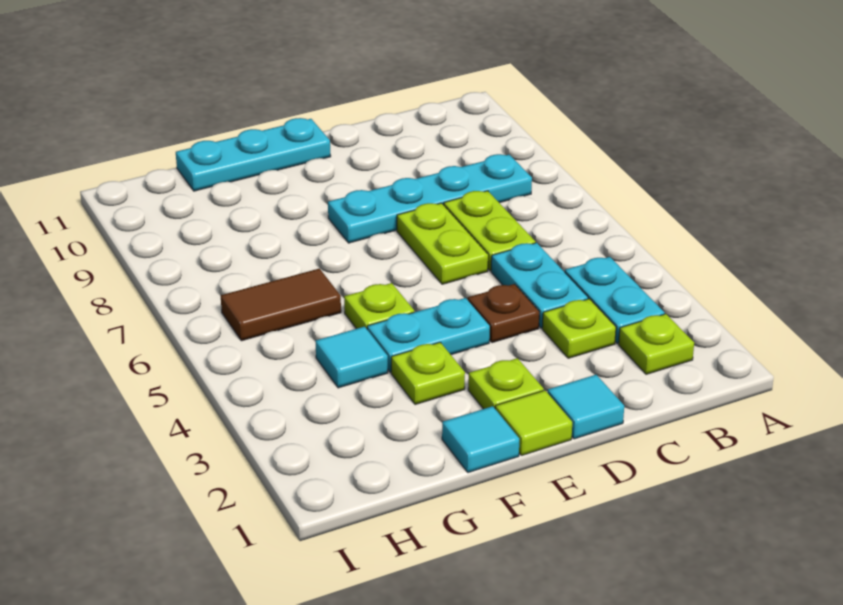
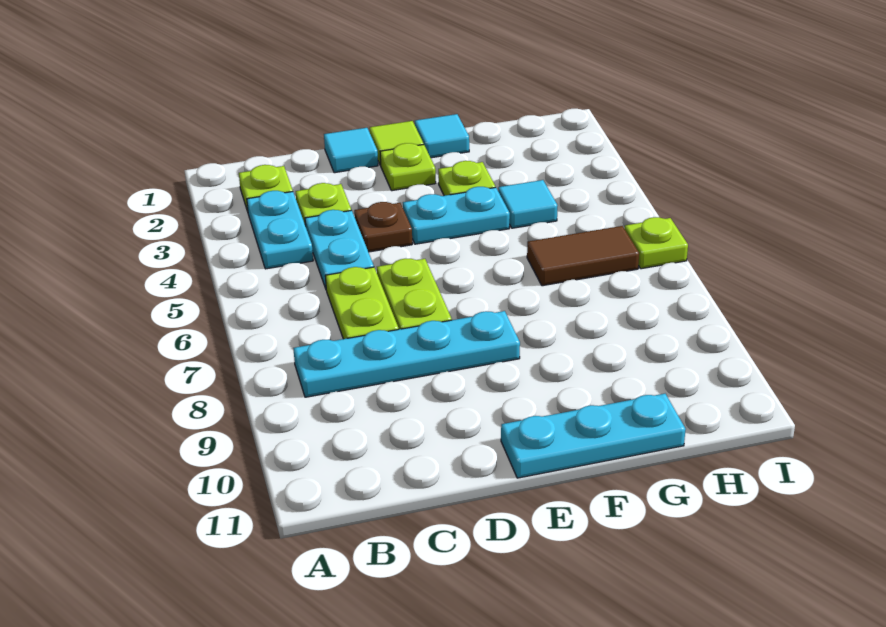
lime plate F5 level 1 -> lime plate I6 level 1

